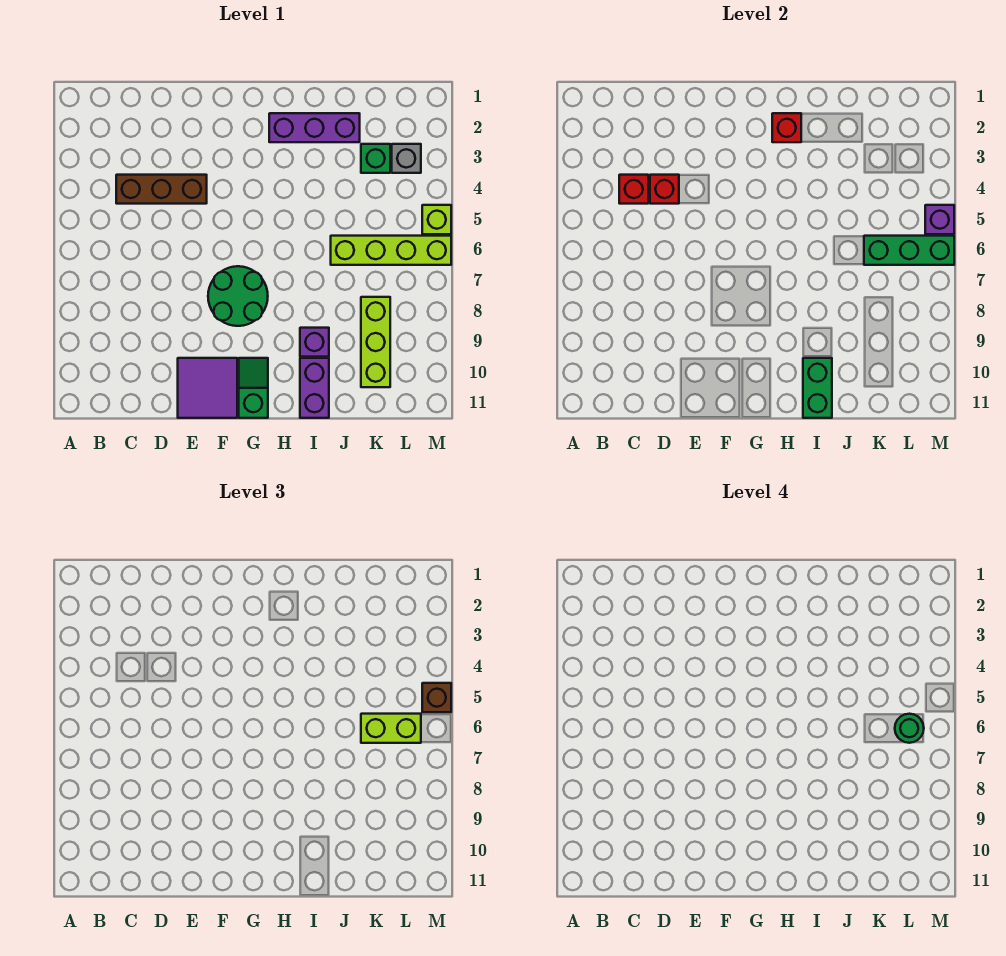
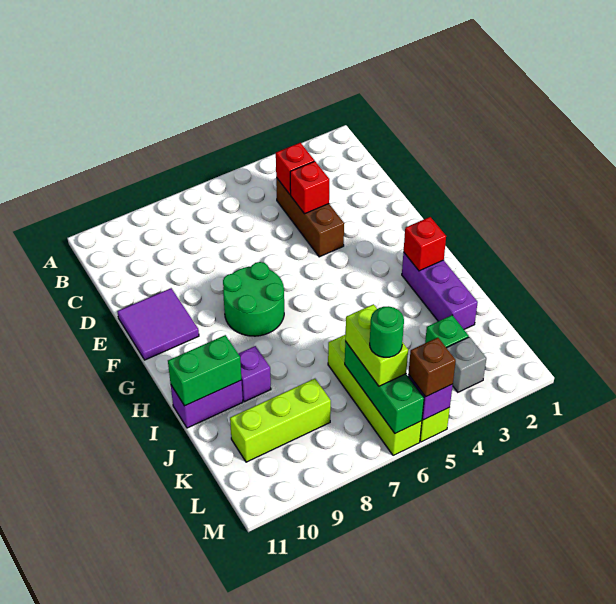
green slope G10:G11 level 1 top 11 -> none

